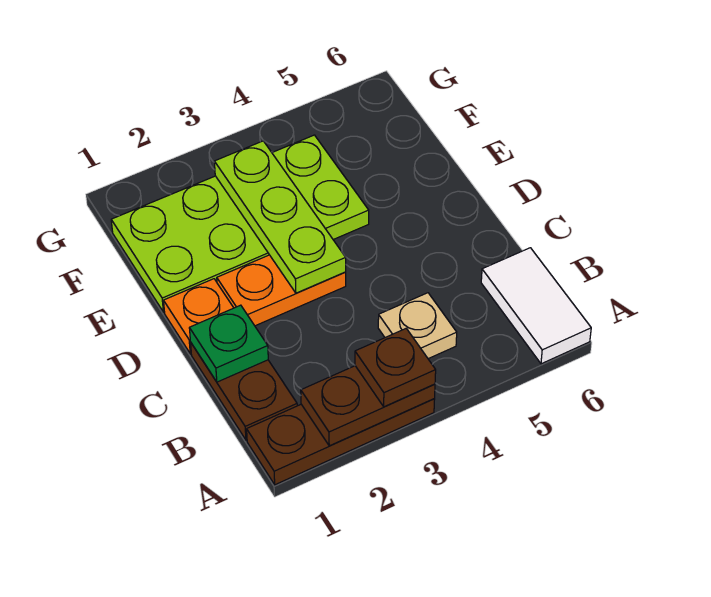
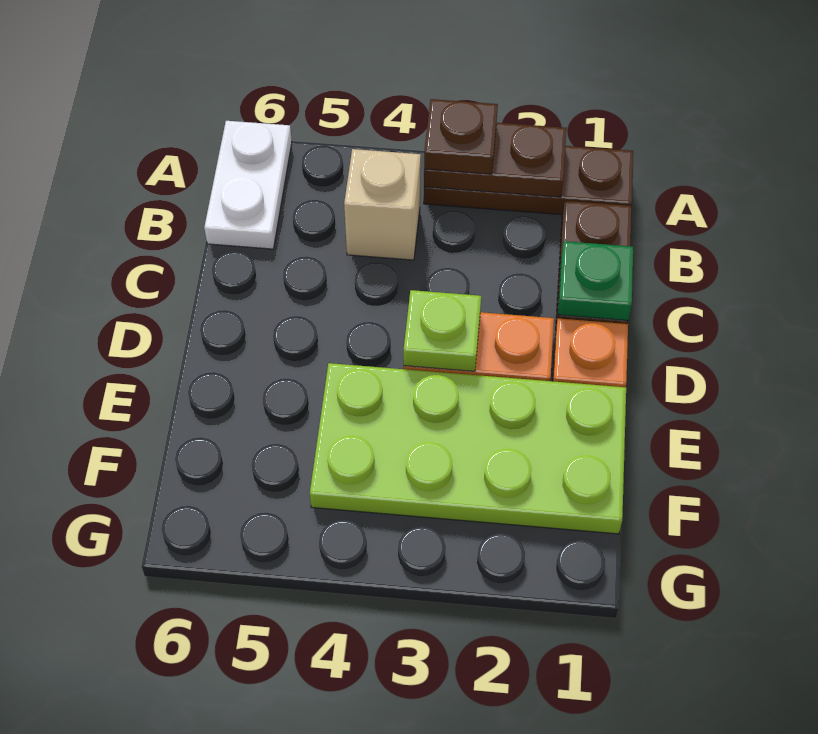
white tile A6:B6 level 1 -> white plate A6:B6 level 1
tan plate B4 level 1 -> tan brick B4 level 1
lime plate D3:F3 level 2 -> lime plate D3 level 2

